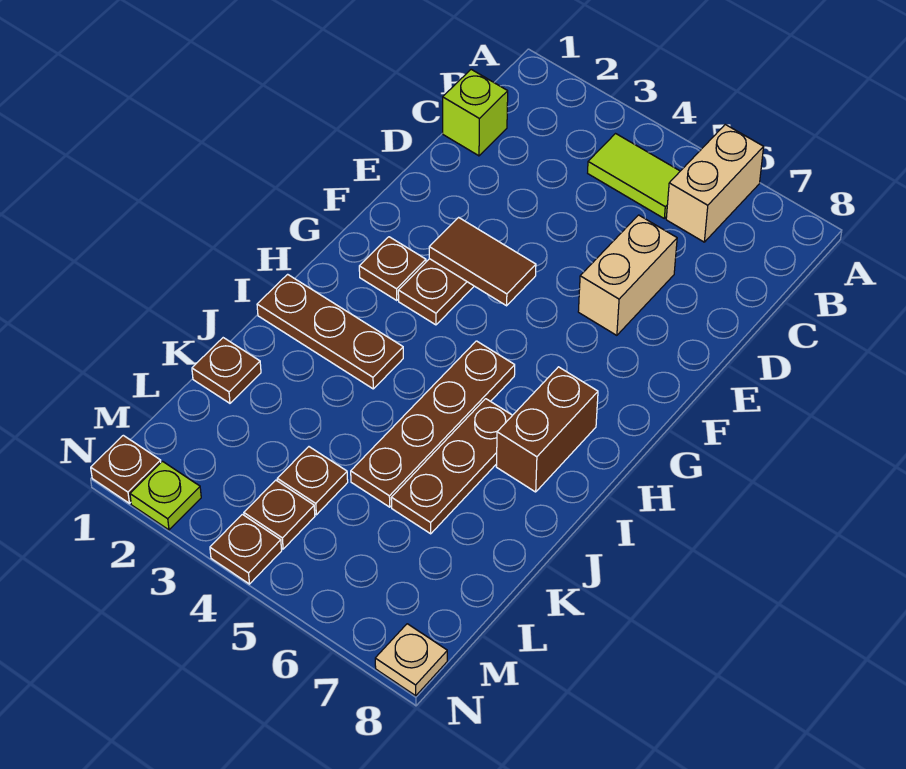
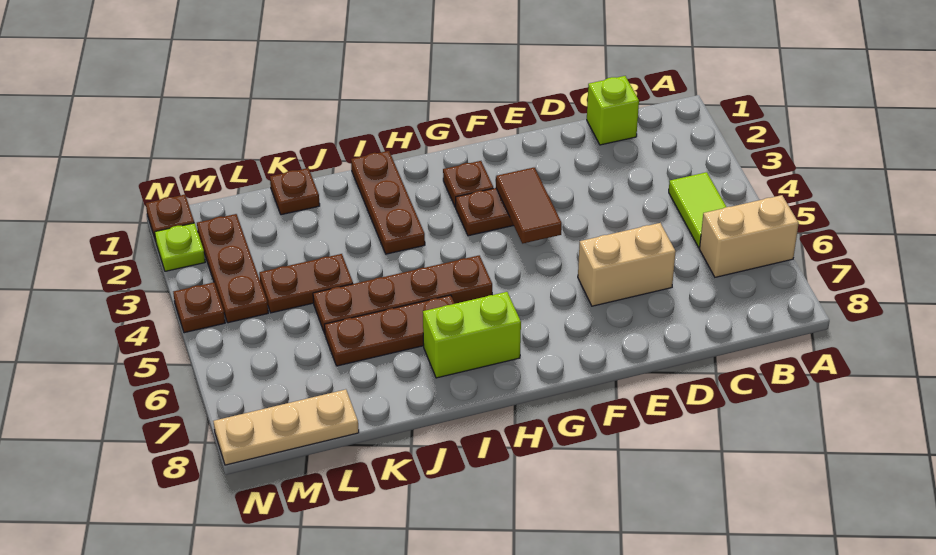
brown brick H7:I7 level 1 -> lime brick H7:I7 level 1
brown plate L4 level 1 -> brown plate K4:L4 level 1
brown plate M4 level 1 -> brown plate M2:M4 level 1
tan plate N8 level 1 -> tan plate L8:N8 level 1

